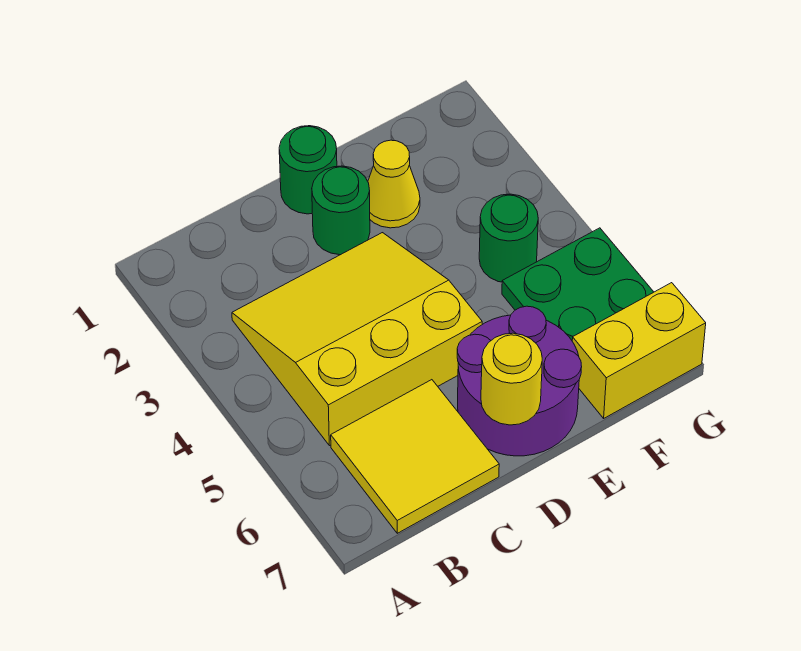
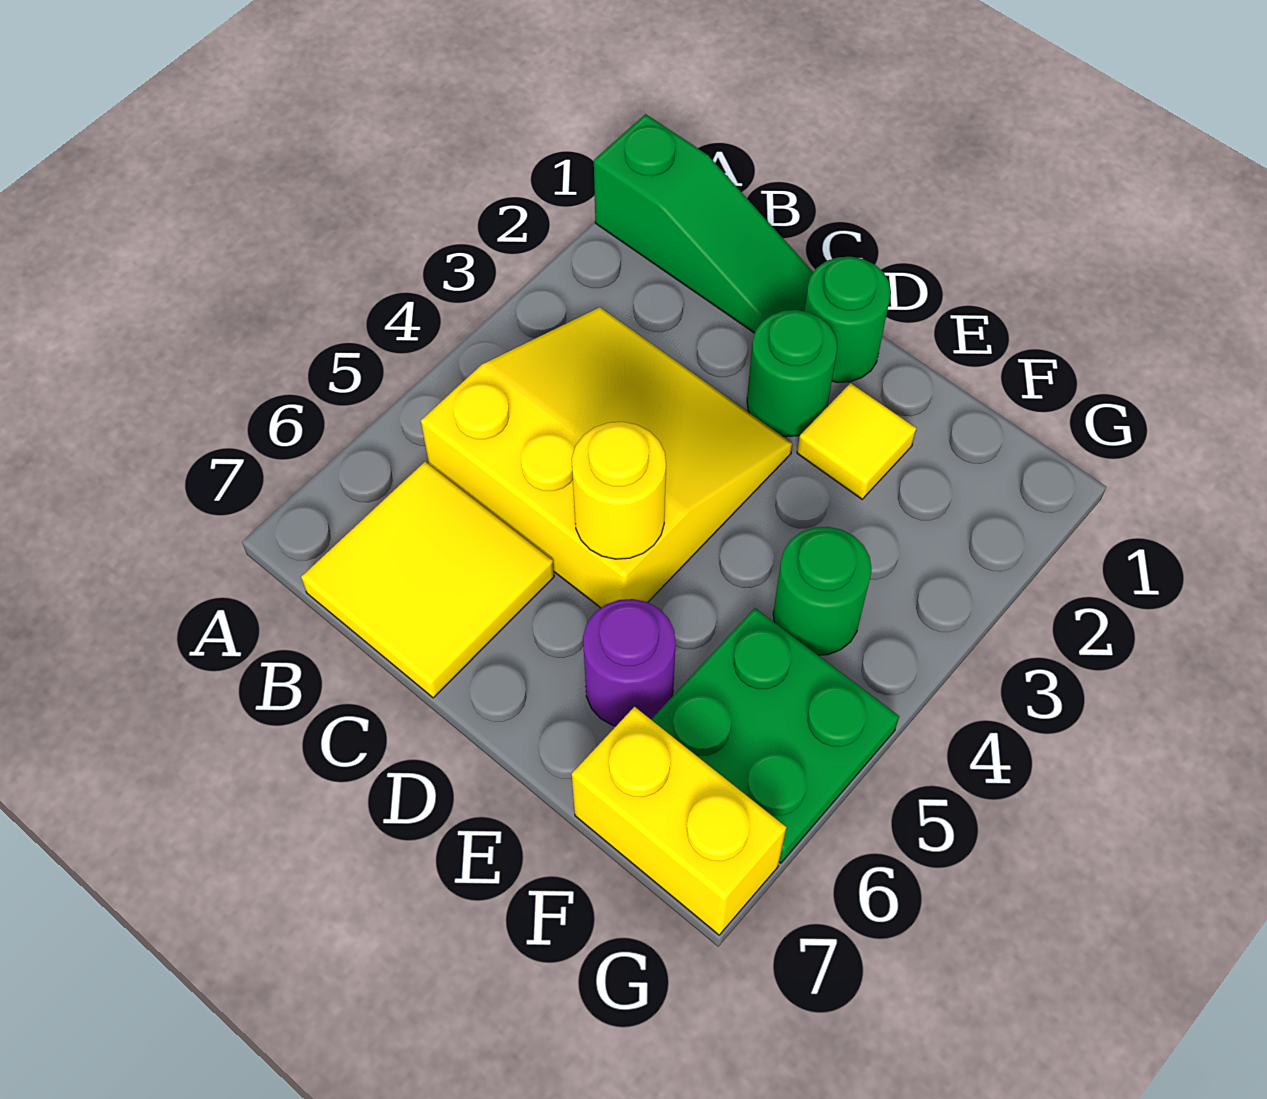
none -> green slope A1:C1 level 1 top A
purple round brick D6:E7 level 1 -> purple round brick E6 level 1
yellow round brick D7 level 2 -> yellow round brick D5 level 2
yellow cone E2 level 1 -> yellow tile E2 level 1

